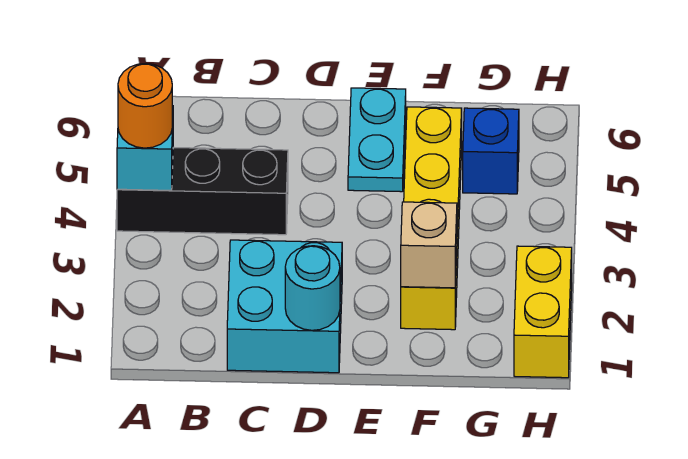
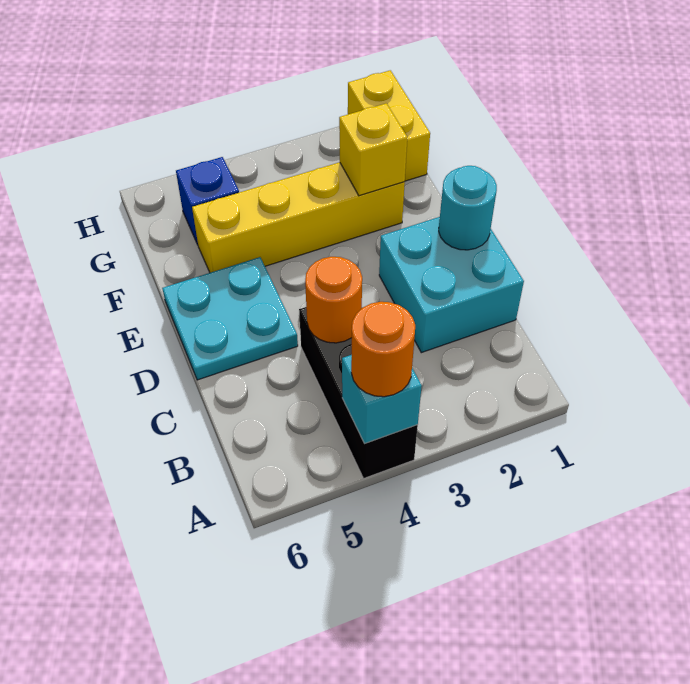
none -> orange round brick C4 level 2
cyan plate E5:E6 level 1 -> cyan plate D5:E6 level 1
tan brick F2 level 2 -> yellow brick F2 level 2
yellow brick H1:H2 level 1 -> yellow brick G1:H1 level 1

